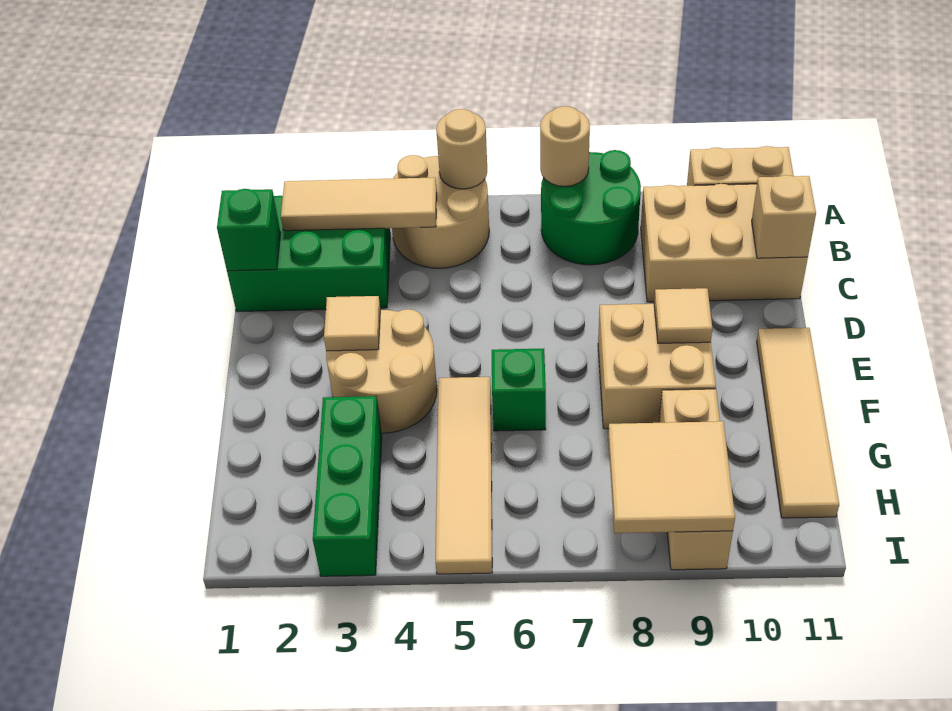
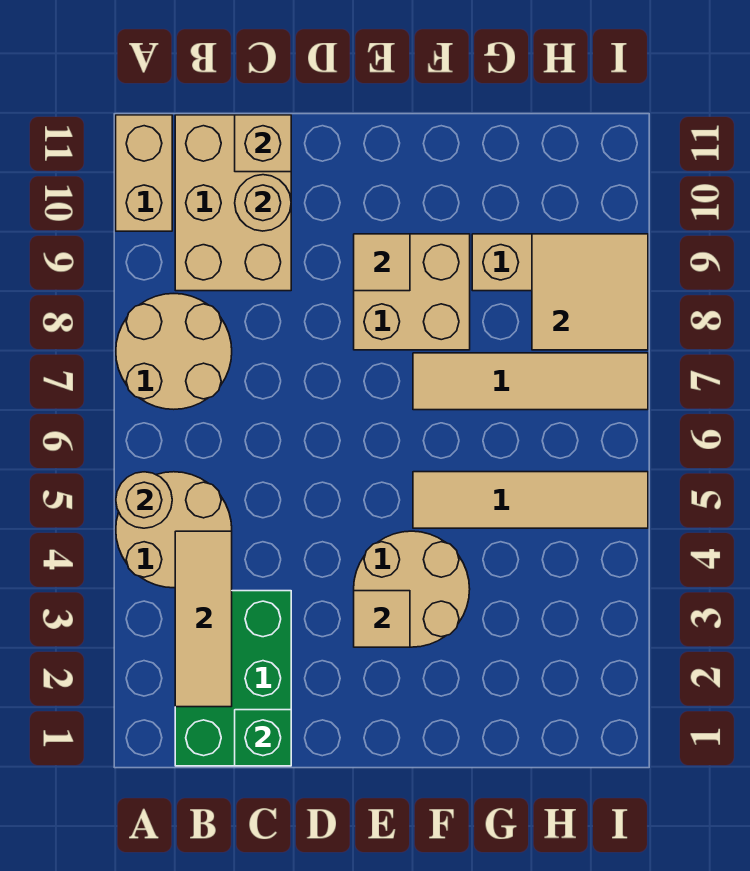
green round brick A7:B8 level 1 -> tan round brick A7:B8 level 1
tan round brick A7 level 2 -> tan round brick C10 level 2
tan tile E11:H11 level 1 -> tan tile F7:I7 level 1
green brick F6 level 1 -> none
green brick G3:I3 level 1 -> none

